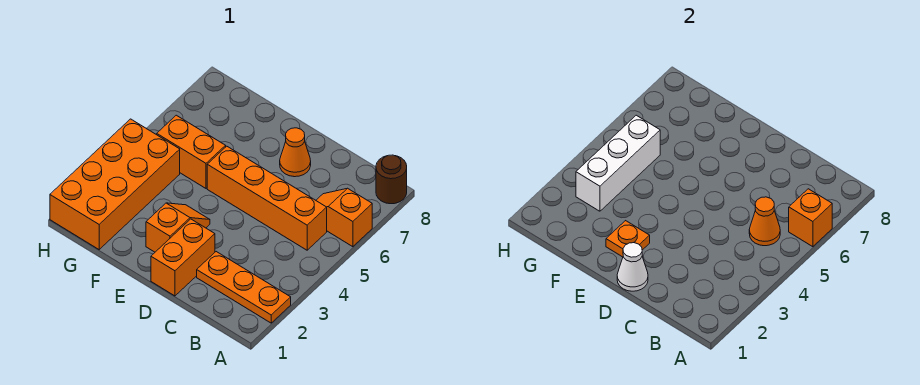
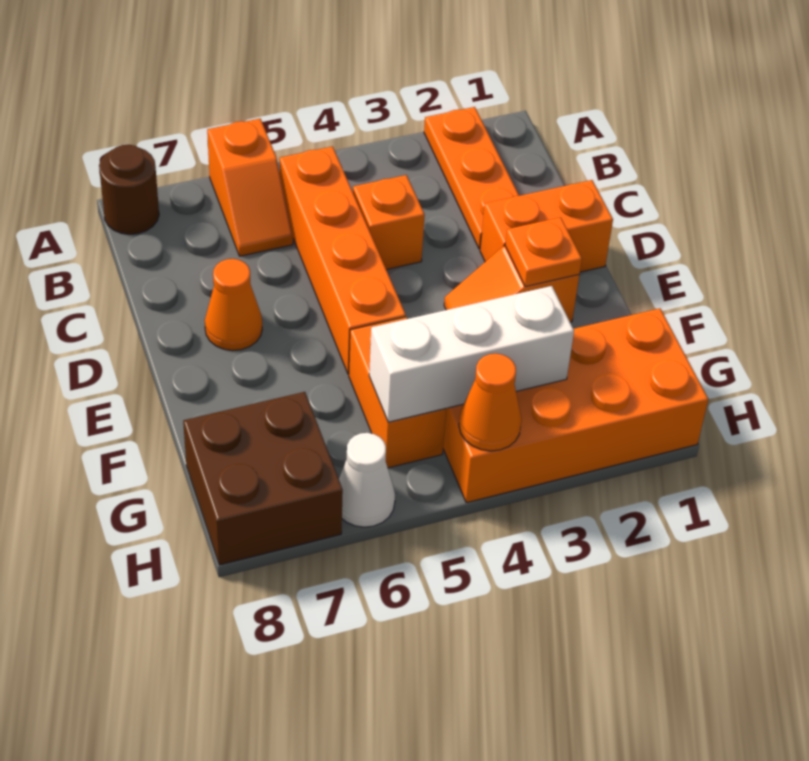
orange brick A6 level 2 -> orange brick C4 level 1
orange cone B5 level 2 -> orange cone H4 level 2
white cone D1 level 2 -> white cone H6 level 1
none -> brown brick G7:H8 level 1

